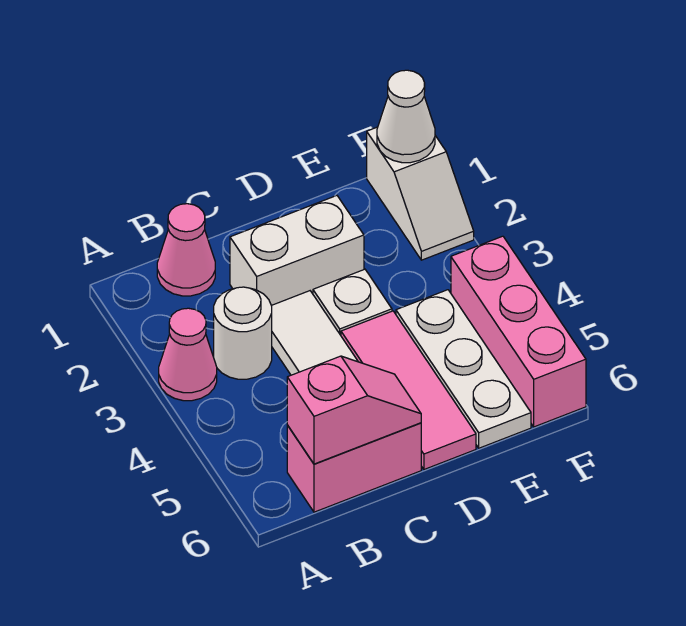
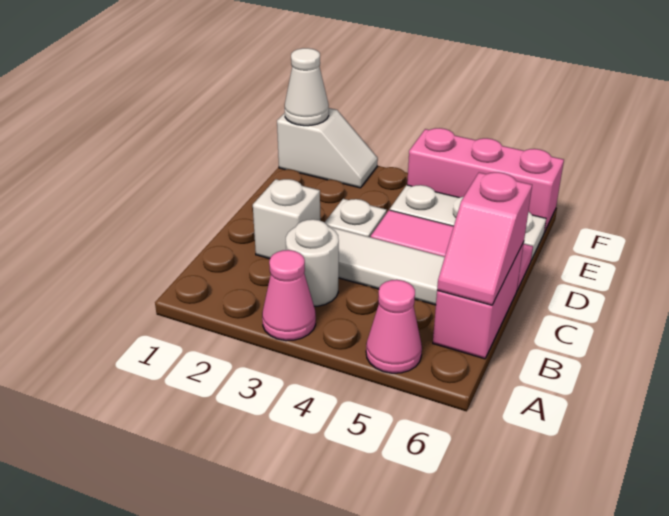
pink cone B1 level 1 -> pink cone A5 level 1
pink slope B6:C6 level 2 top B -> pink slope B6:C6 level 2 top C
white brick C2:D2 level 1 -> white brick C2 level 1

